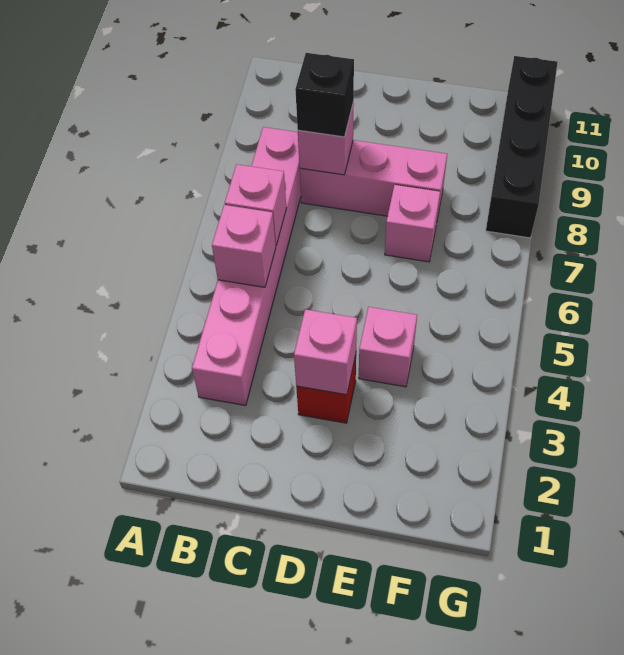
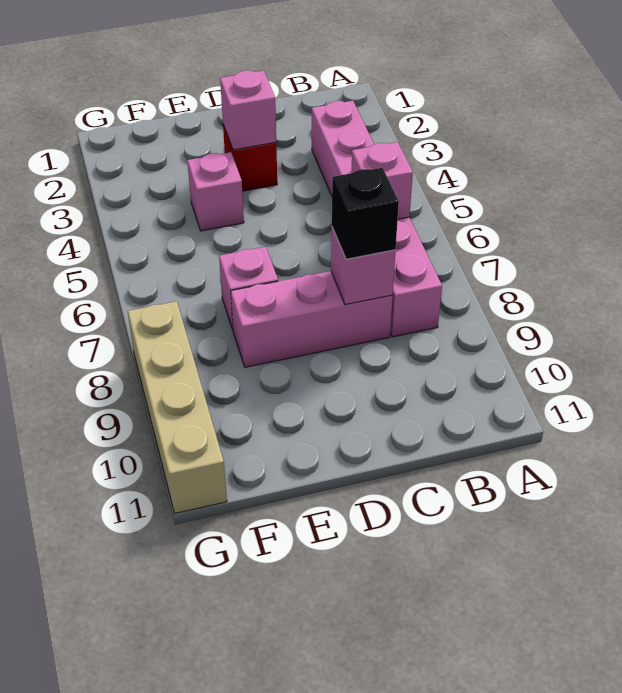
pink brick B5 level 2 -> none
black brick G8:G11 level 1 -> tan brick G8:G11 level 1

